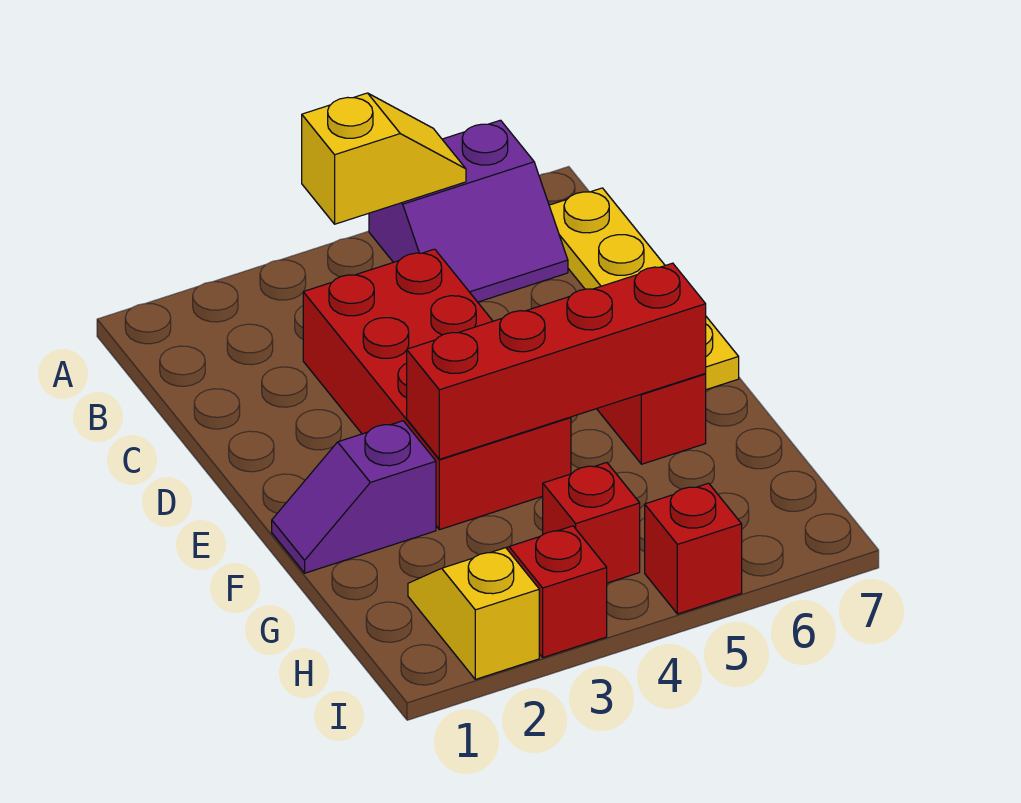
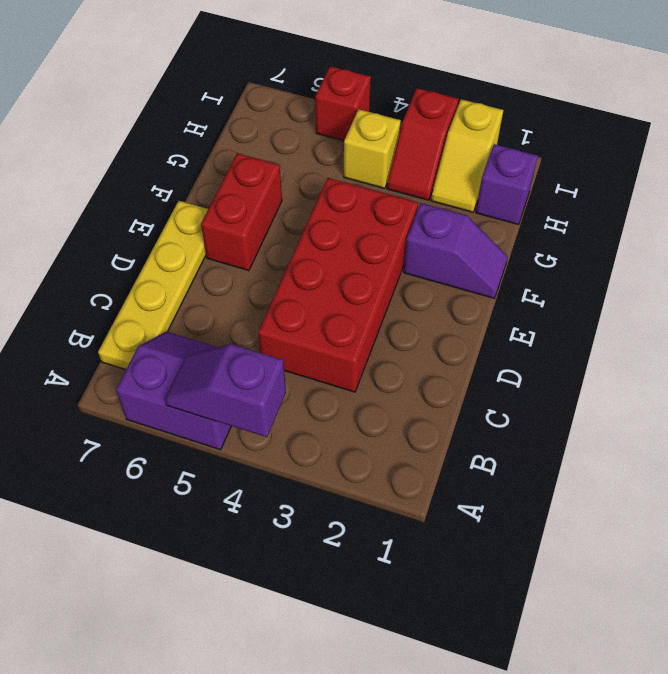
yellow slope A4:A5 level 2 top 4 -> purple slope A4:A5 level 2 top 4
red brick F3:F6 level 2 -> none
none -> purple brick H1 level 1
red brick H4 level 1 -> yellow brick H4 level 1

